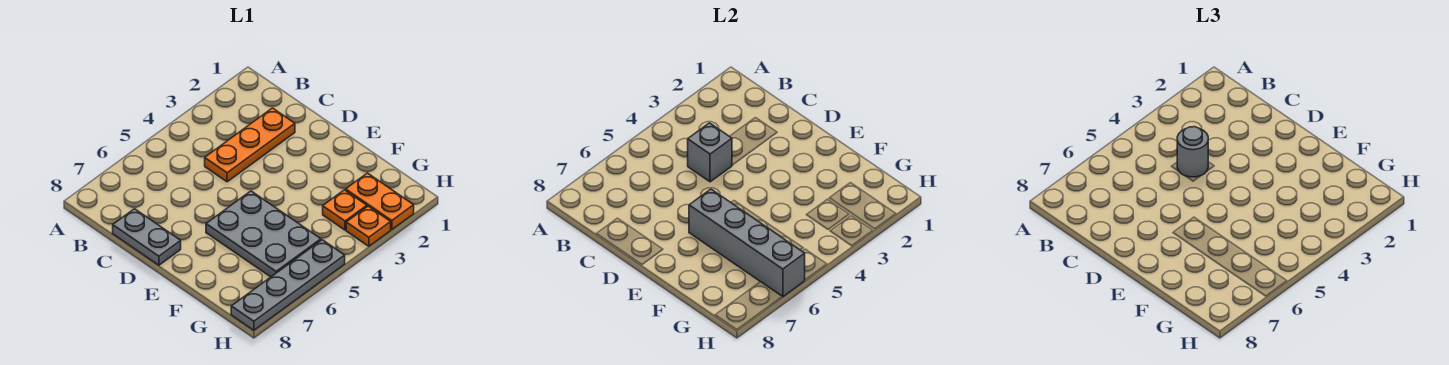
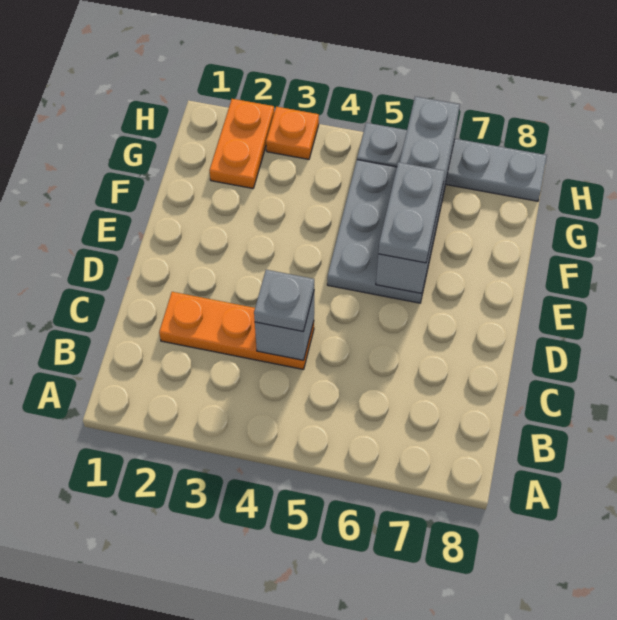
grey round brick C4 level 3 -> grey plate C4 level 3
grey plate C8:D8 level 1 -> grey plate E6:F6 level 3
orange plate G3 level 1 -> none

